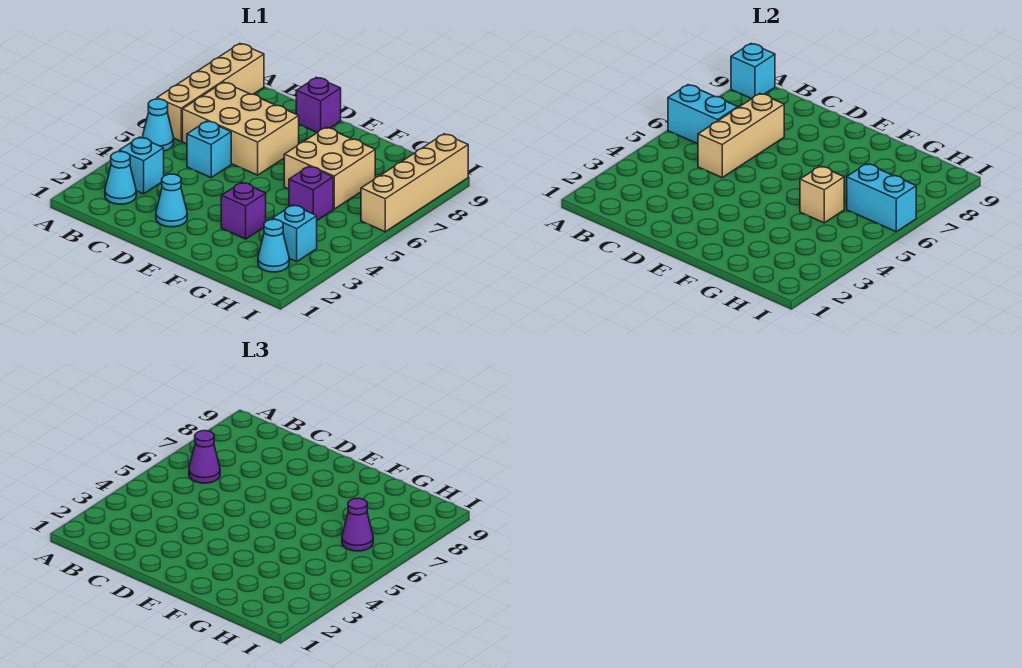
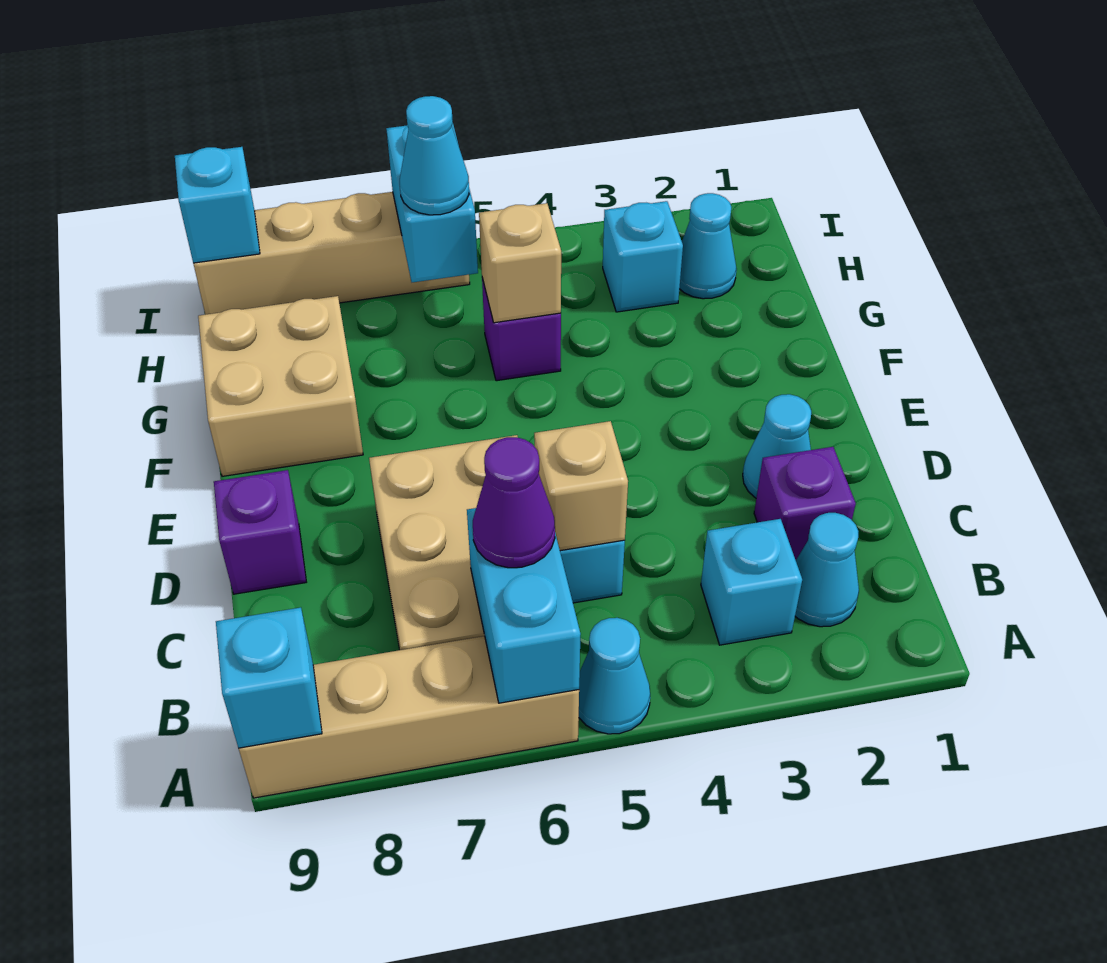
tan brick C5:C7 level 2 -> tan brick C5 level 2
purple brick F3 level 1 -> purple brick C2 level 1
tan brick F6:G7 level 1 -> tan brick F8:G9 level 1
purple cone H6 level 3 -> cyan cone H6 level 3
none -> cyan brick I9 level 2

